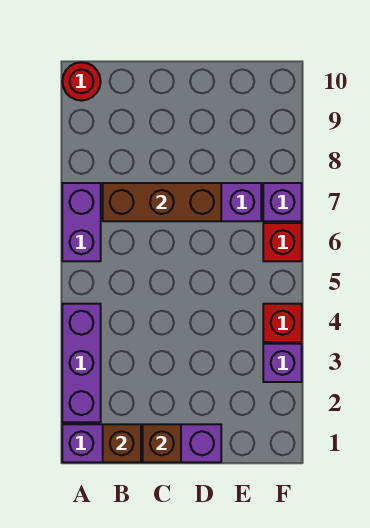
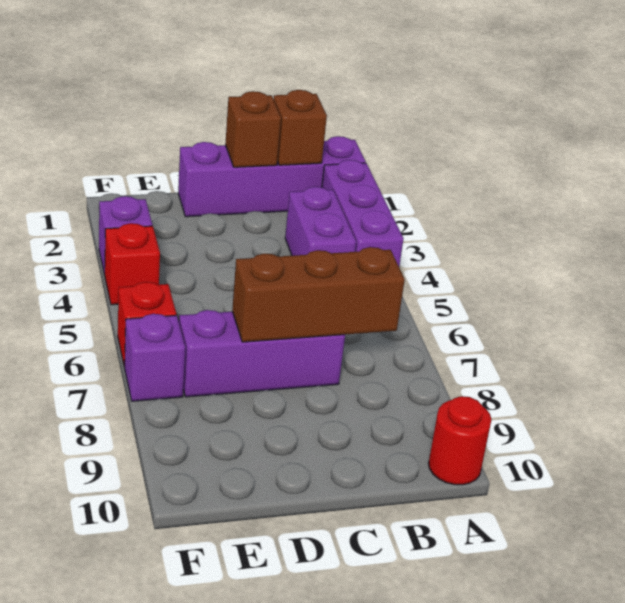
purple brick A6:A7 level 1 -> purple brick B3:B4 level 1

